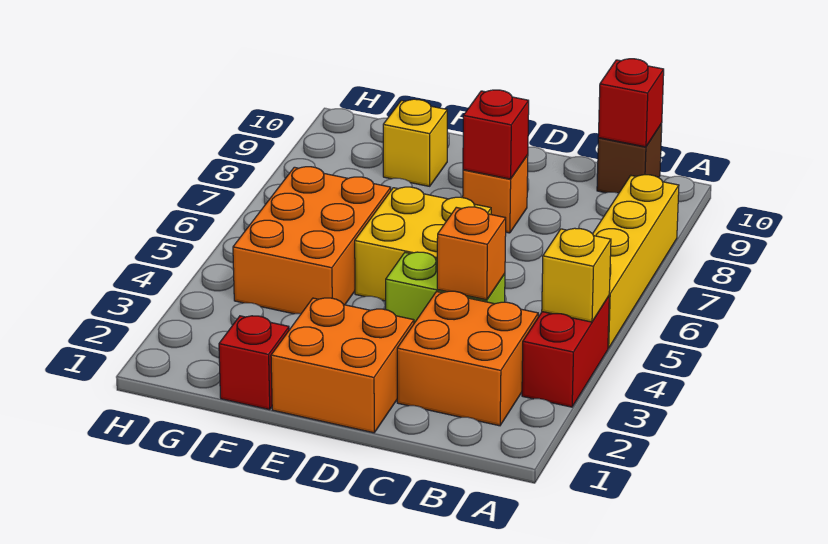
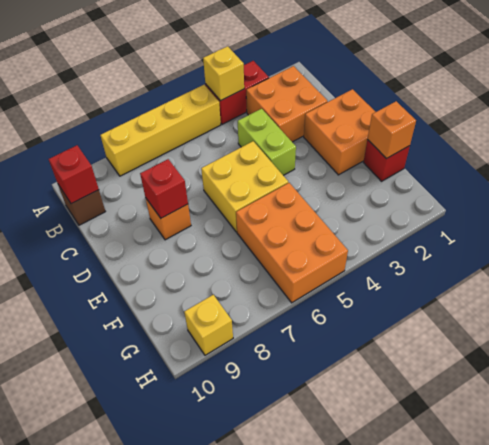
orange brick C4 level 2 -> orange brick F1 level 2
orange brick F4:G6 level 1 -> orange brick F5:H6 level 1
yellow brick F9 level 1 -> yellow brick H9 level 1

